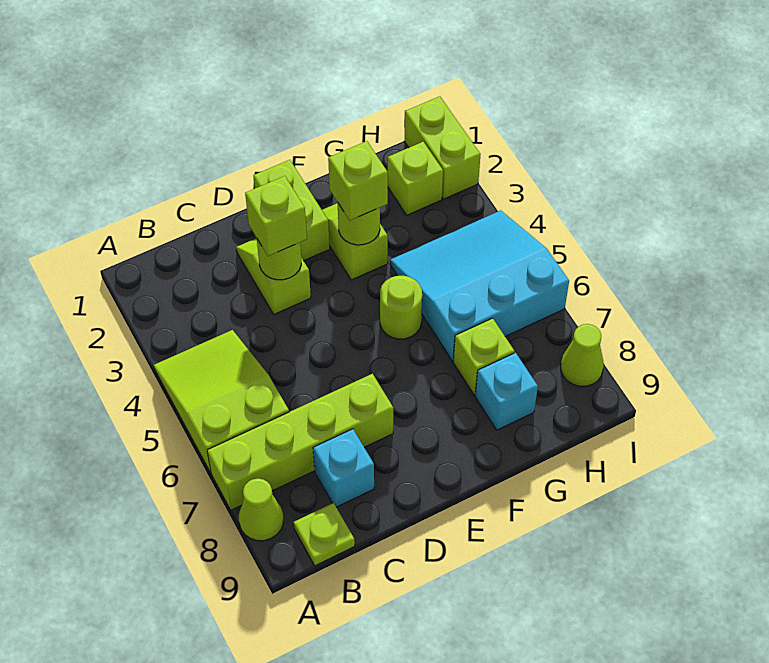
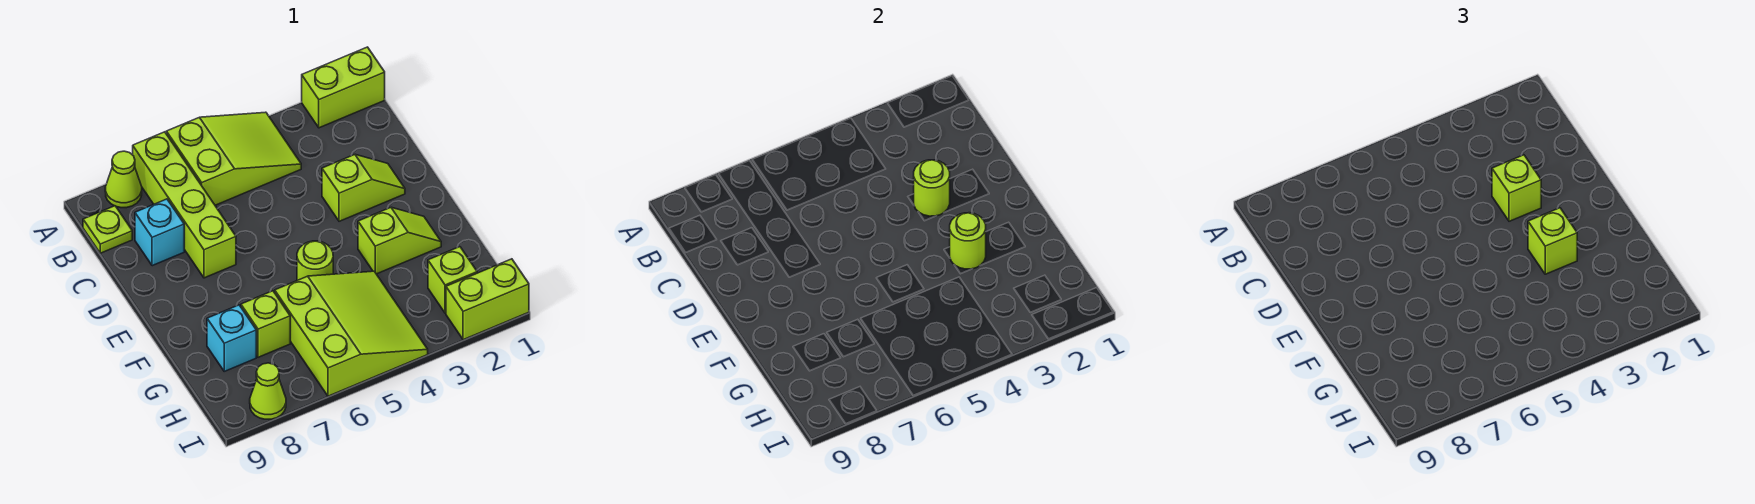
lime brick E1:E2 level 1 -> lime brick A1:A2 level 1
cyan slope G4:I6 level 1 top 6 -> lime slope G4:I6 level 1 top 6

